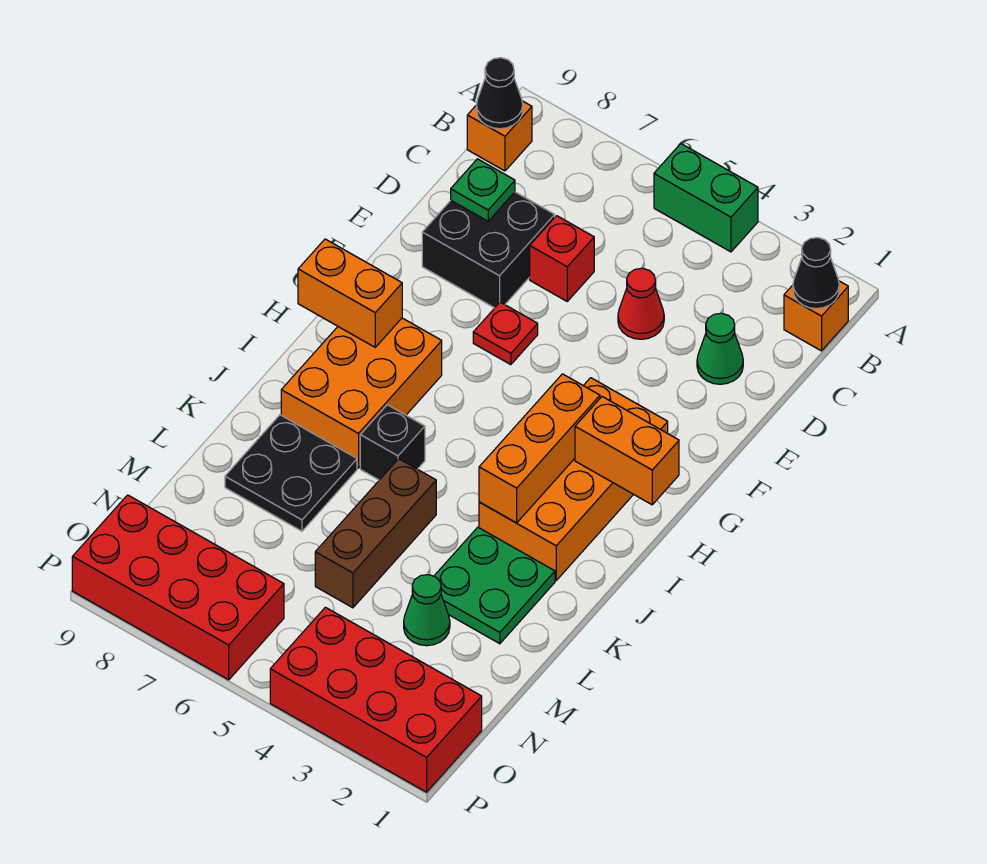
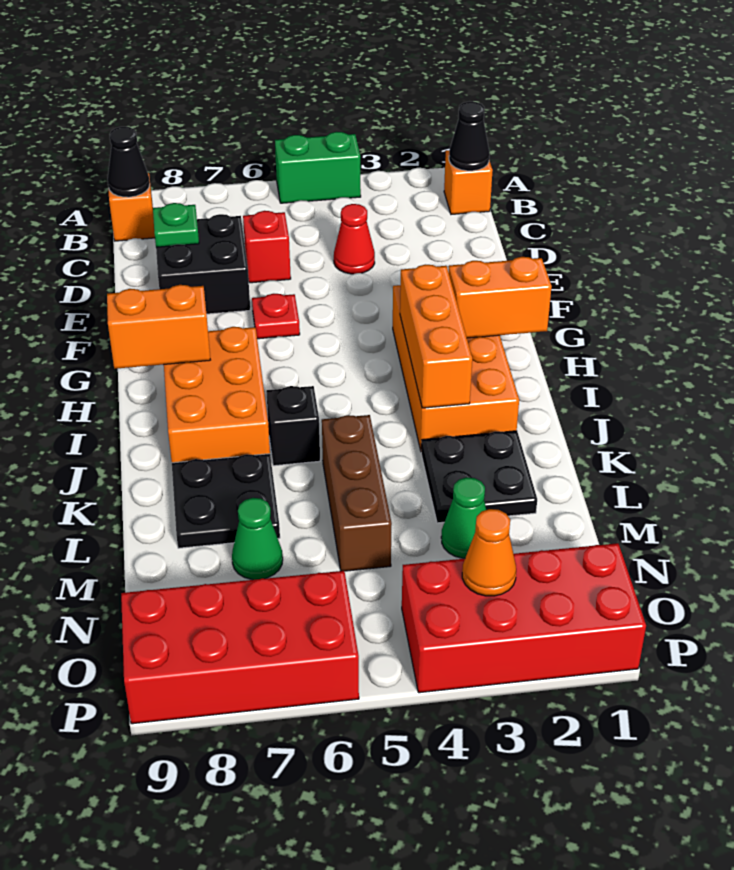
green cone D2 level 1 -> green cone M7 level 1
green plate K2:L3 level 1 -> black plate K2:L3 level 1
none -> orange cone O3 level 2

